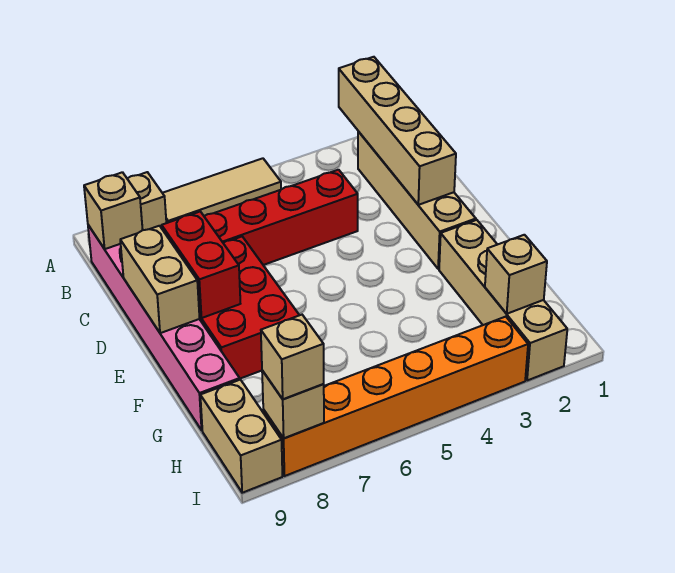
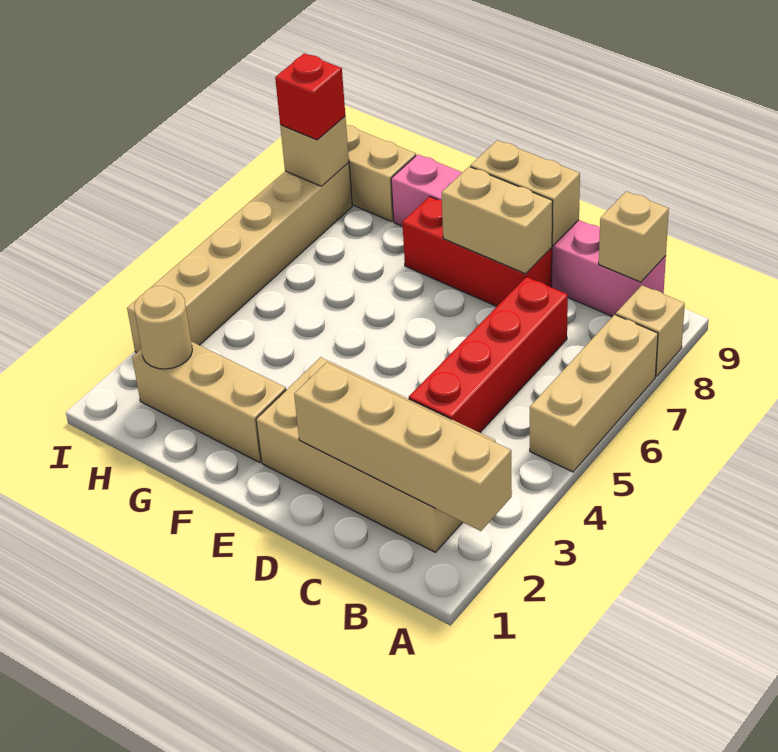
tan tile A5:A7 level 1 -> tan brick A5:A7 level 1
tan brick B2:E2 level 1 -> tan brick B2:E3 level 1
red brick D7:F8 level 1 -> red brick D8:F8 level 1
red brick D8:E8 level 2 -> tan brick D8:E8 level 2
tan brick F2:I2 level 1 -> tan brick F2:H2 level 1
tan brick H2 level 2 -> tan round brick H2 level 2
orange brick I3:I8 level 1 -> tan brick I3:I8 level 1
tan brick I8 level 3 -> red brick I8 level 3

